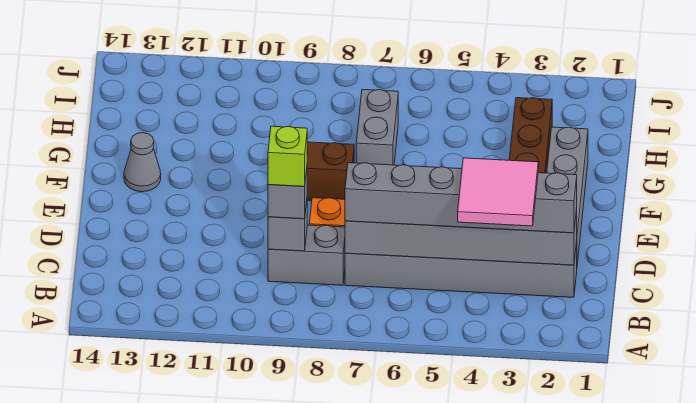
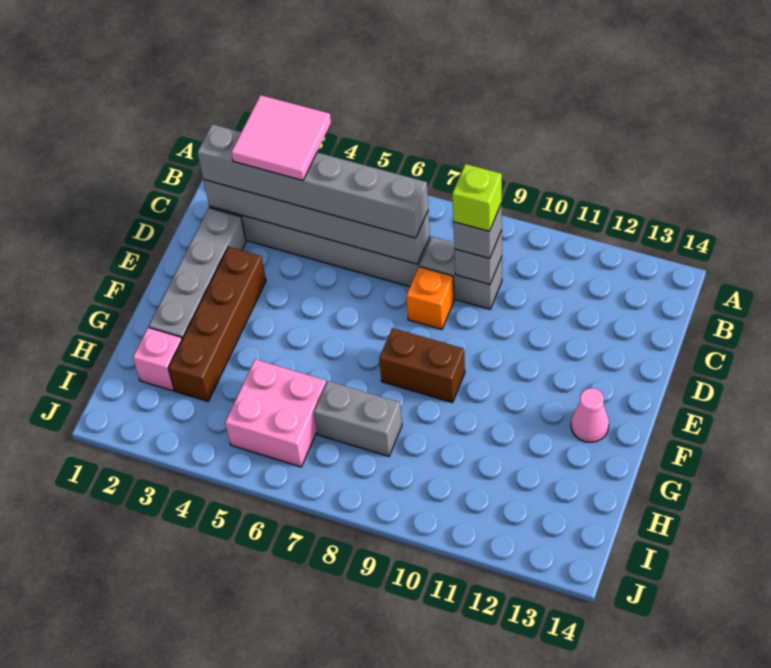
grey cone F13 level 1 -> pink cone F13 level 1
grey brick G7:H7 level 1 -> grey brick H7:H8 level 1
none -> pink brick H2 level 1
none -> pink brick H5:I6 level 1

